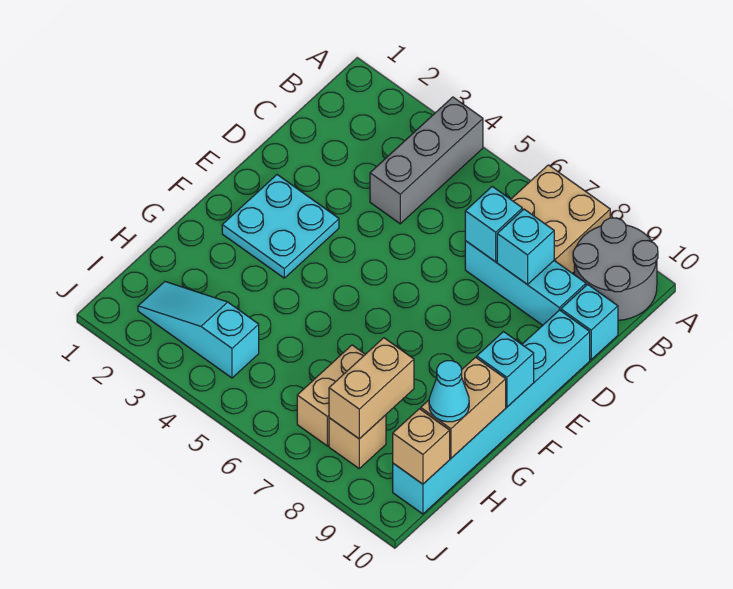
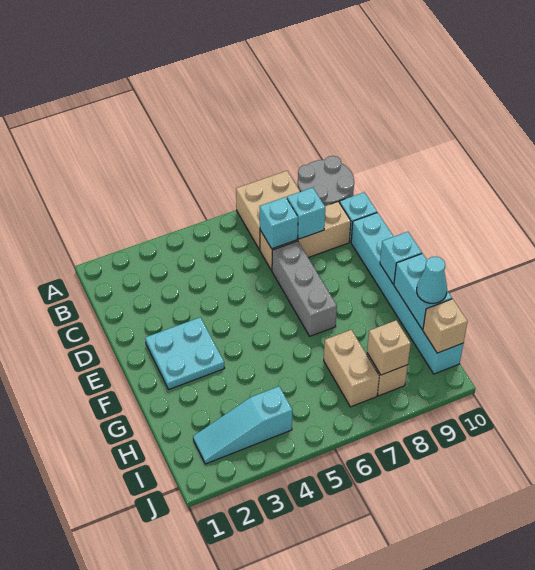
grey brick A4:C4 level 1 -> grey brick D7:F7 level 1
cyan brick C7:C9 level 1 -> tan brick C7:C9 level 1
tan brick G10:H10 level 2 -> cyan brick G10:H10 level 2
tan brick H8:I8 level 2 -> tan brick I8 level 2

